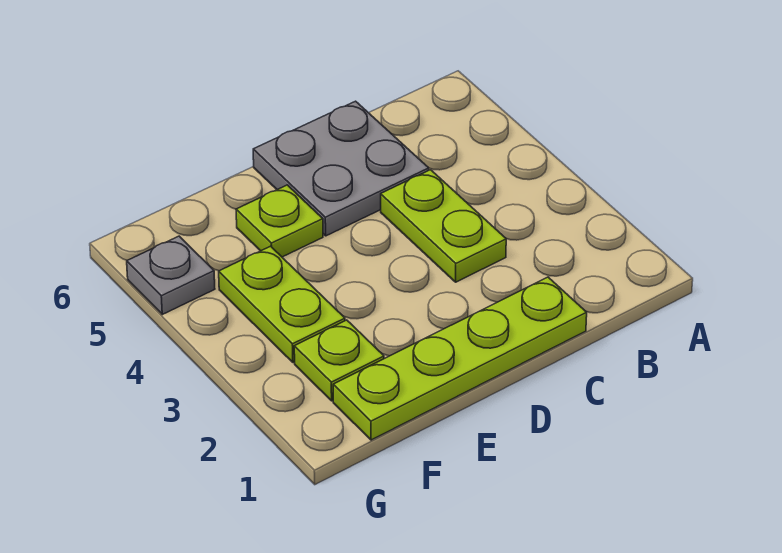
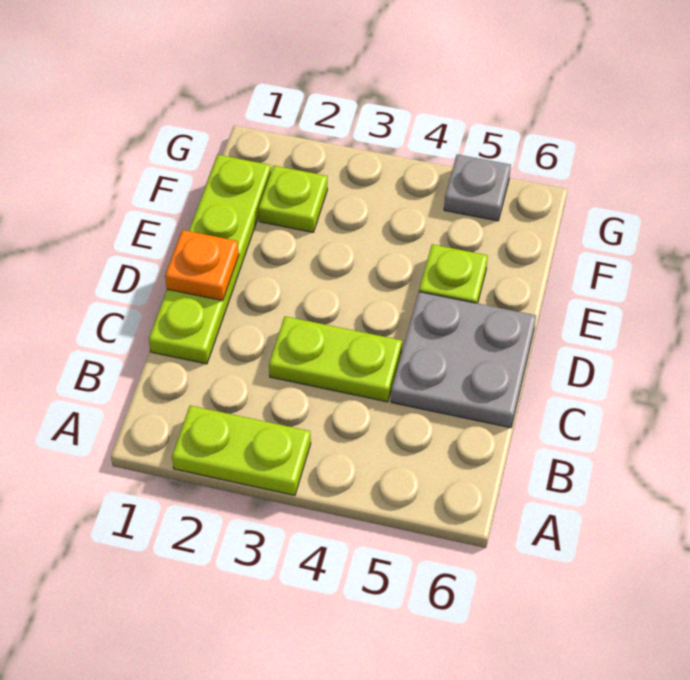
none -> orange plate D1 level 2
lime plate F3:F4 level 1 -> lime plate A2:A3 level 1

